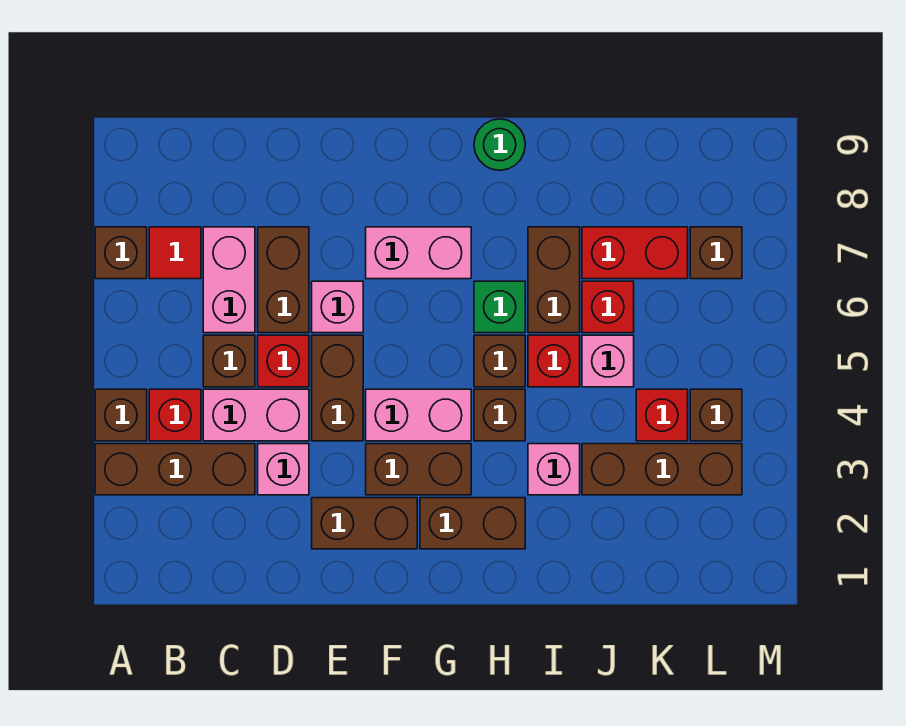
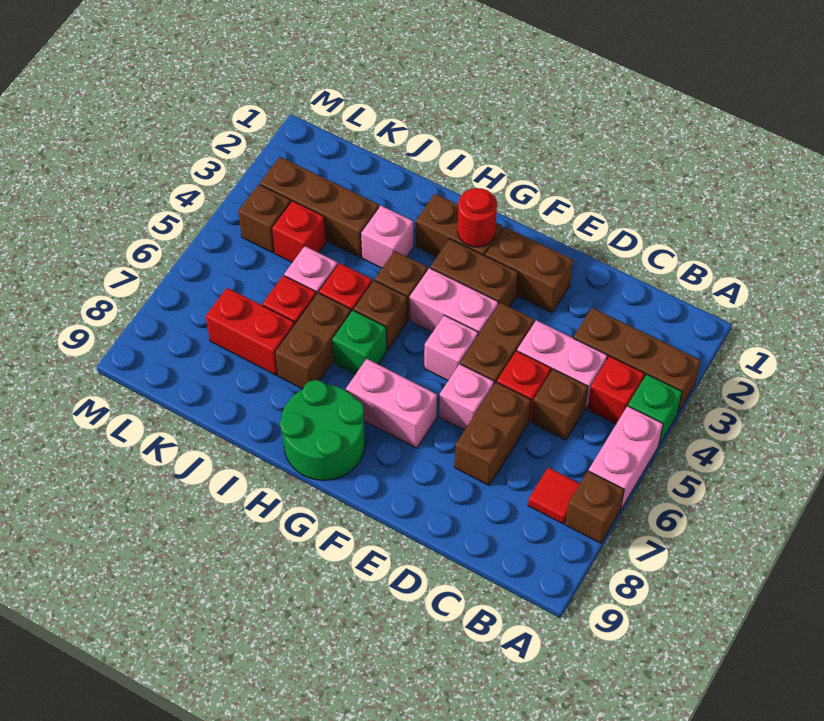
brown brick A4 level 1 -> green brick A4 level 1
pink brick C6:C7 level 1 -> pink brick A5:A6 level 1
pink brick D3 level 1 -> pink brick F5 level 1
none -> red round brick G2 level 2
green round brick H9 level 1 -> green round brick G8:H9 level 1
brown brick L7 level 1 -> none

